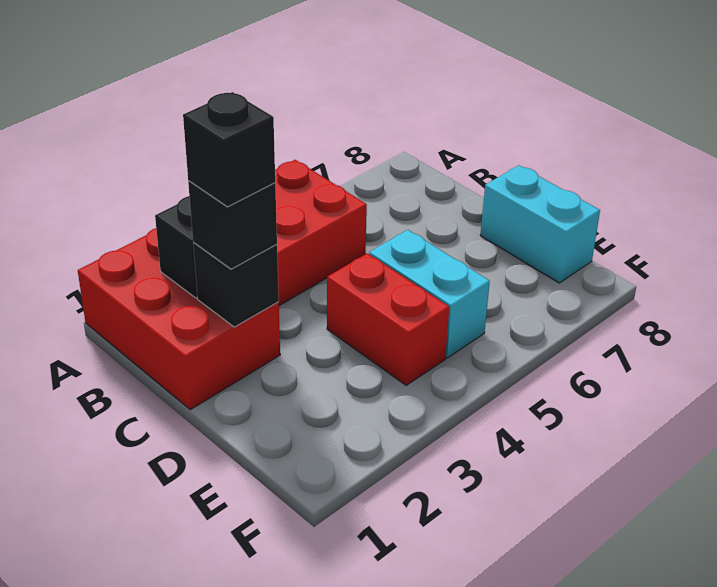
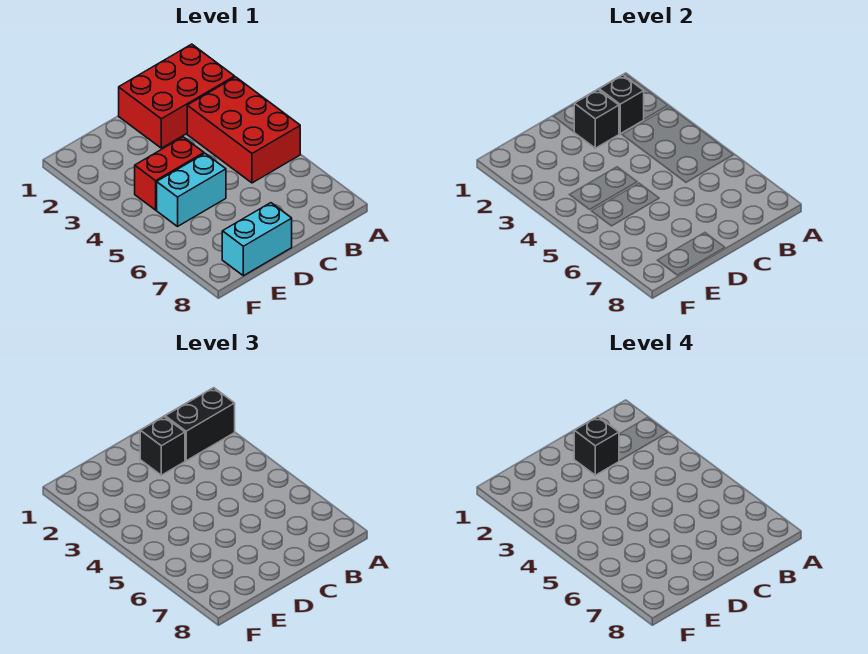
none -> black brick A2:B2 level 3

